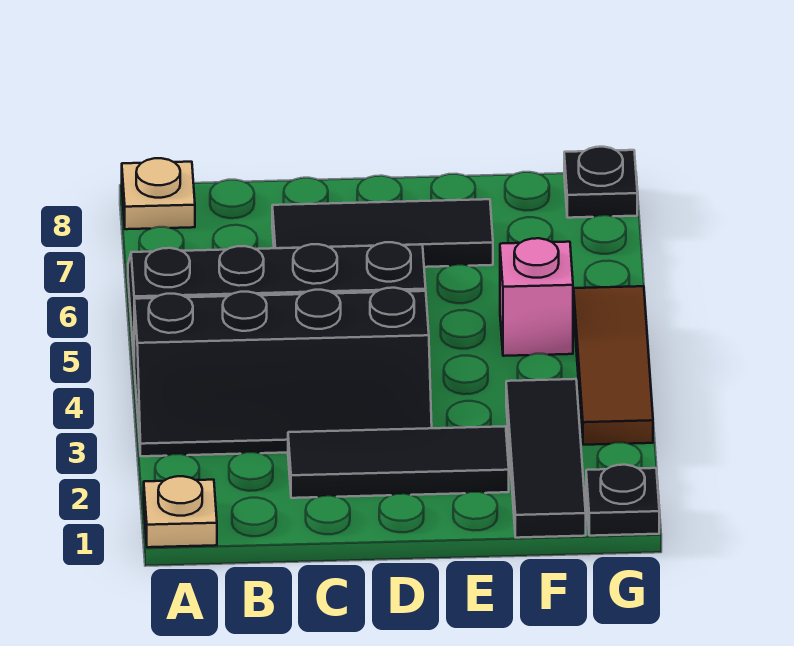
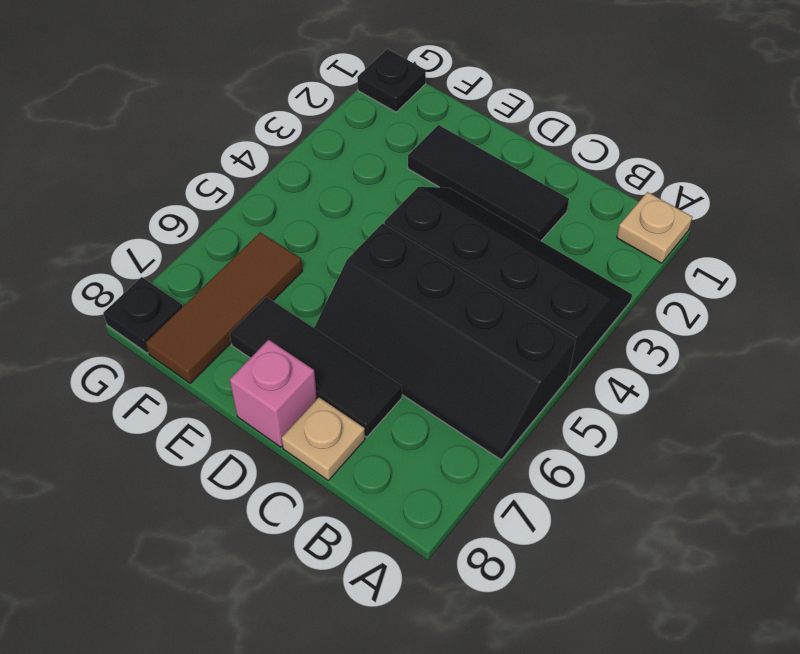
tan plate A8 level 1 -> tan plate C8 level 1
black tile F1:F3 level 1 -> none
pink brick F5 level 1 -> pink brick D8 level 1
brown tile G3:G5 level 1 -> brown tile F6:F8 level 1

